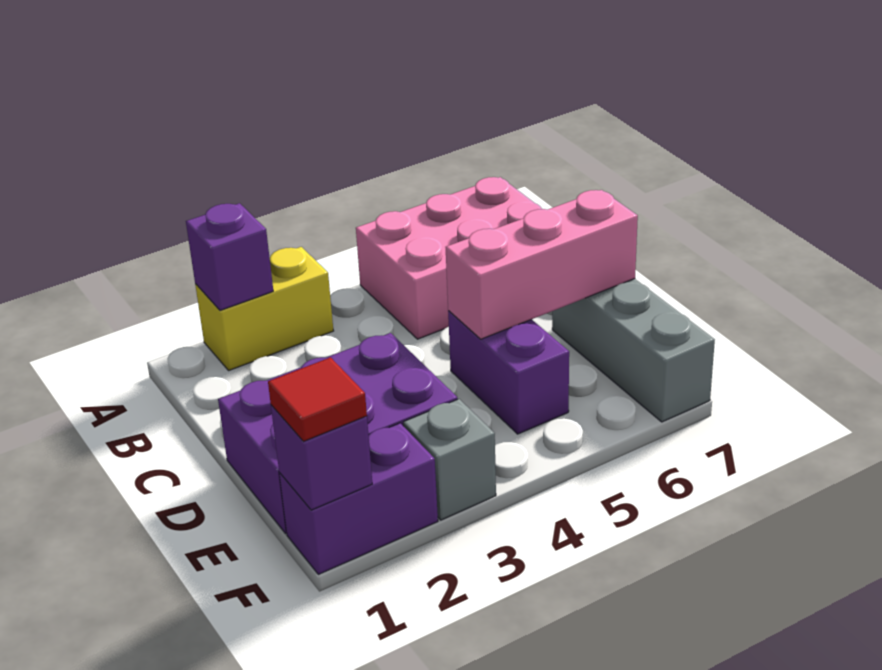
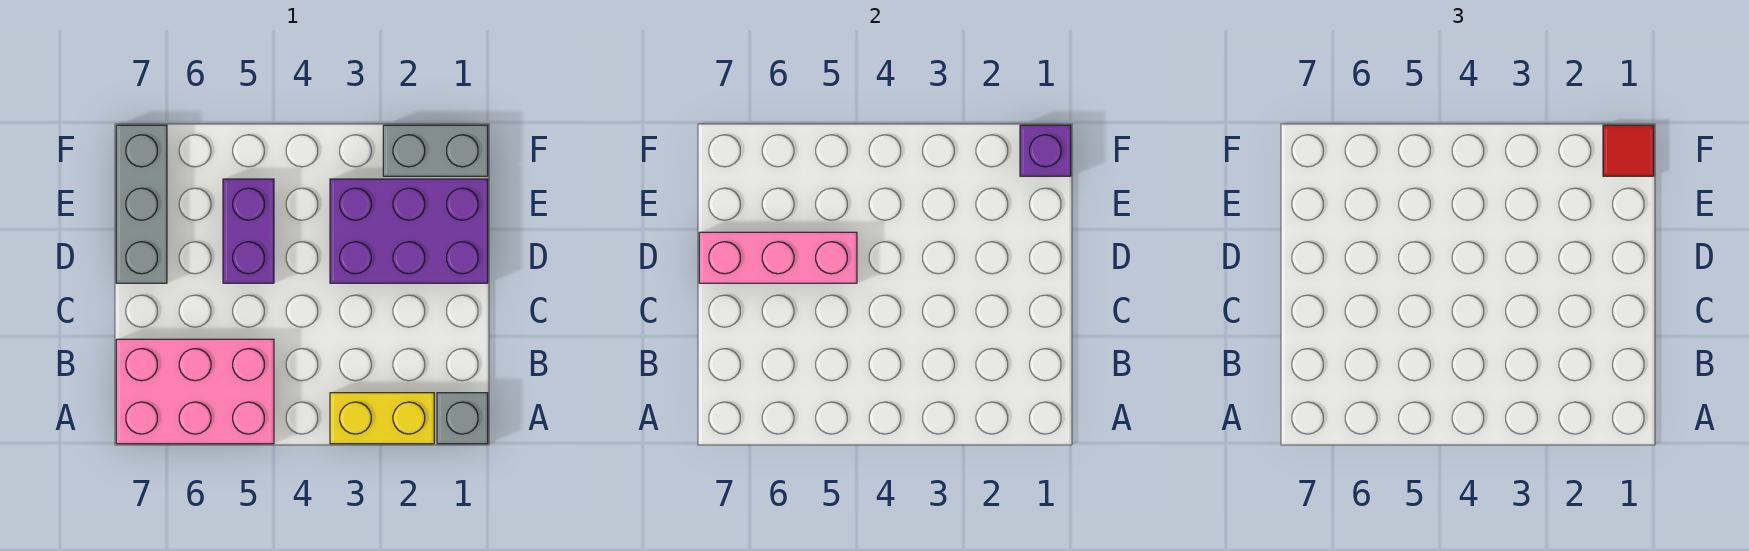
purple brick A2 level 2 -> none
purple brick F1:F2 level 1 -> grey brick F1:F2 level 1
grey brick F3 level 1 -> grey brick A1 level 1

